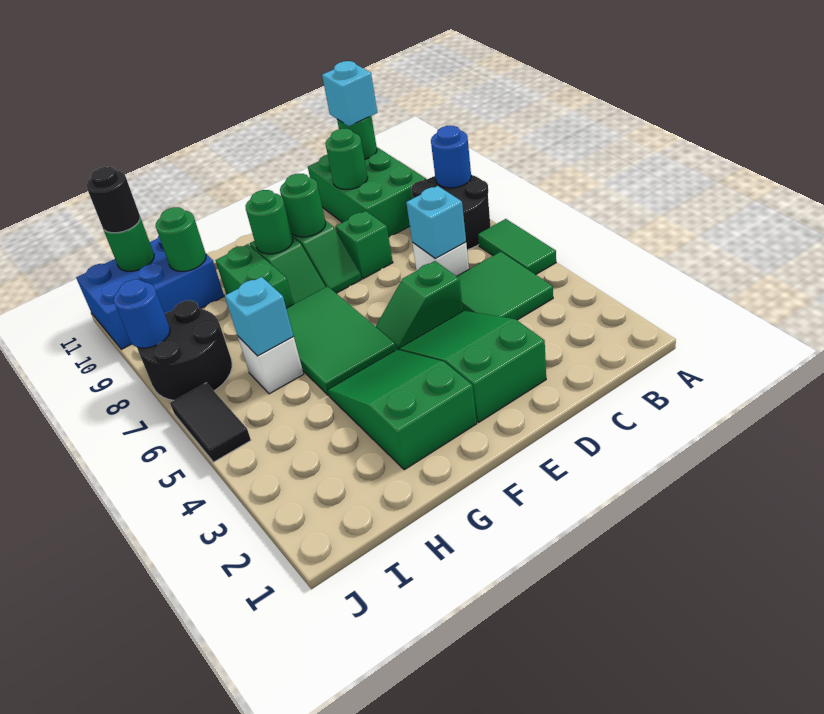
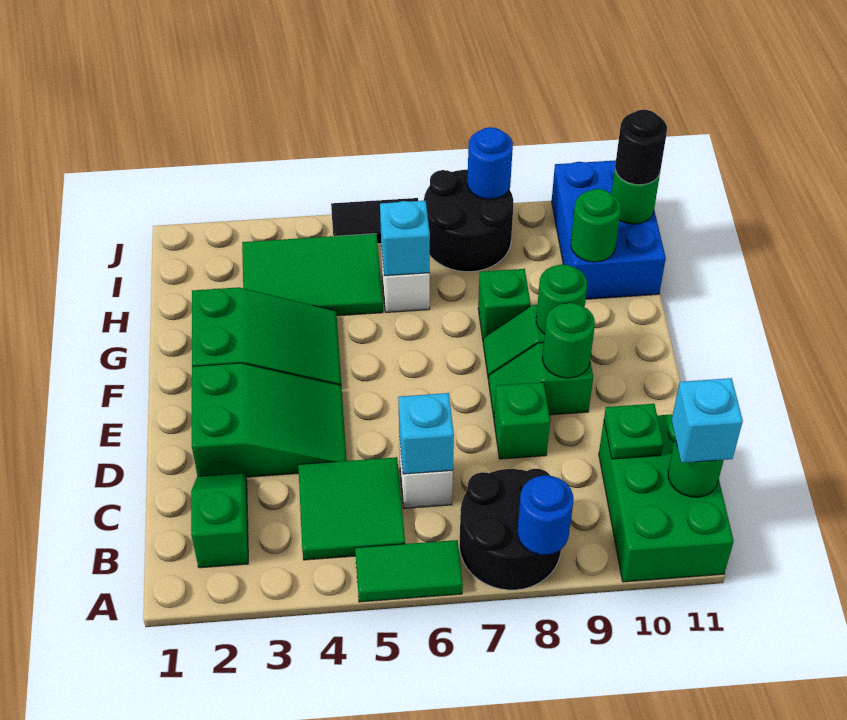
green brick B9:C11 level 1 -> green brick A10:C11 level 1
green round brick C10 level 2 -> green plate C10 level 2
green slope D5:E5 level 1 top D -> green slope B2:C2 level 1 top B
green tile F5:G7 level 1 -> green tile H3:I5 level 1
green brick G8:G9 level 1 -> green brick G8 level 1

